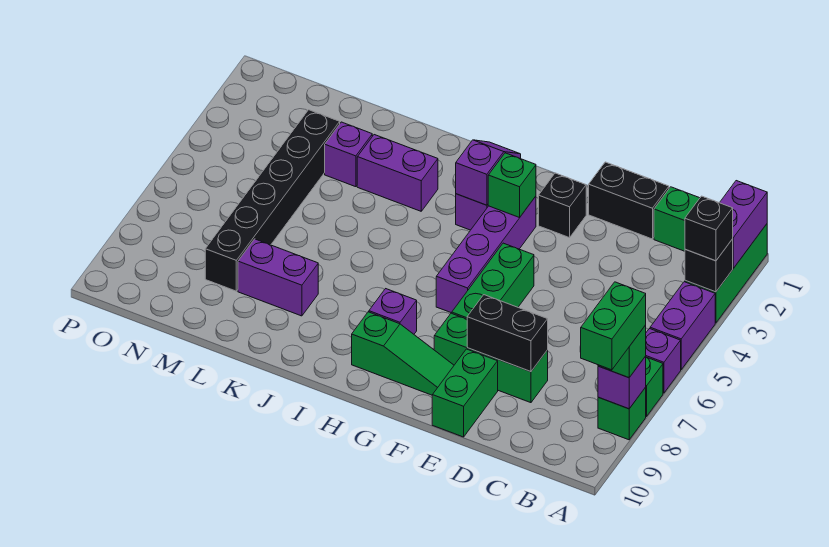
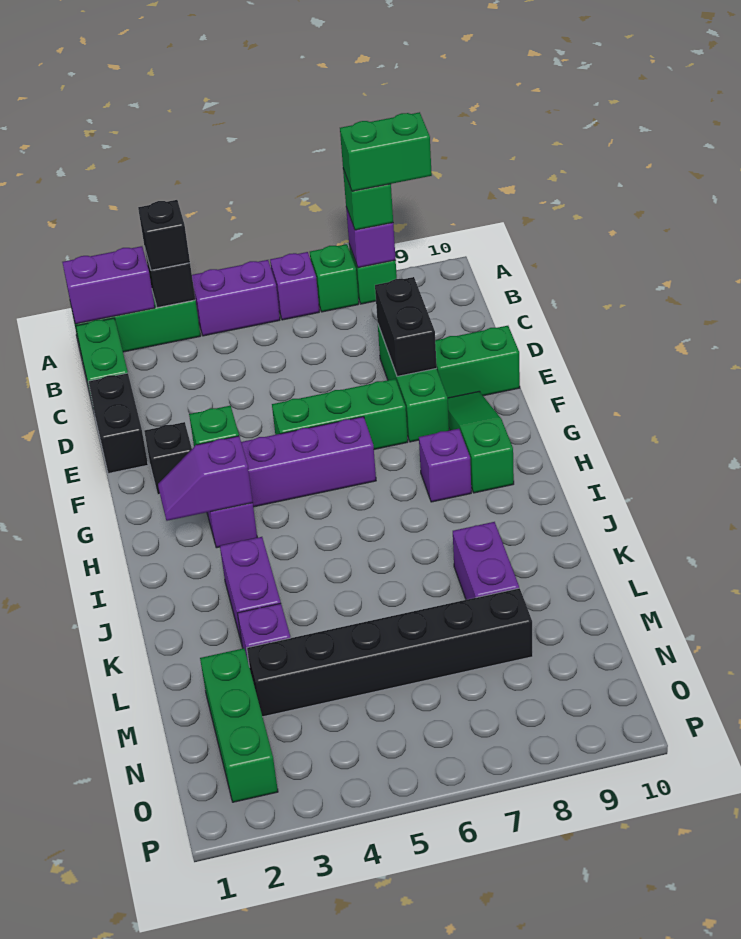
none -> green brick M2:O2 level 1

